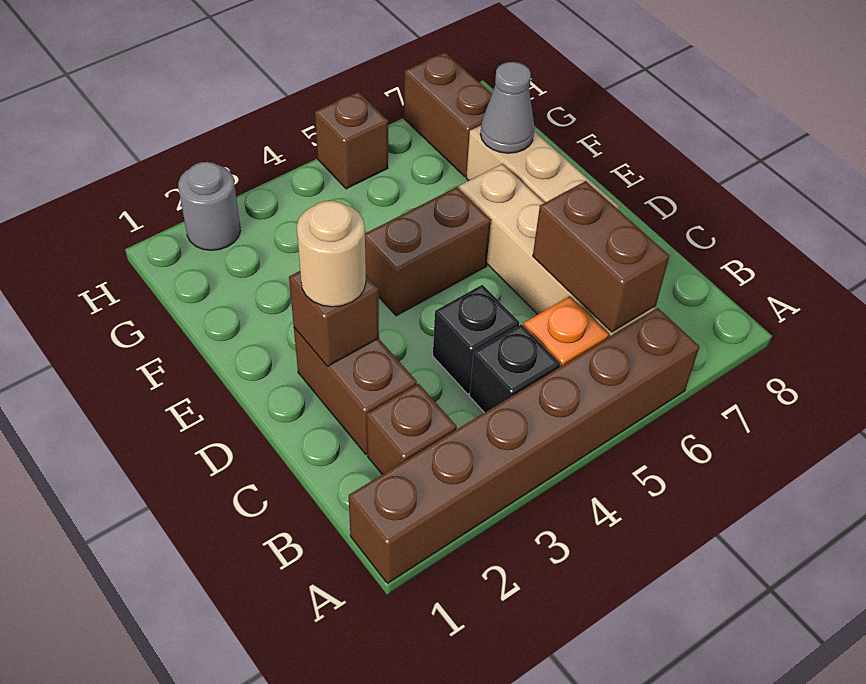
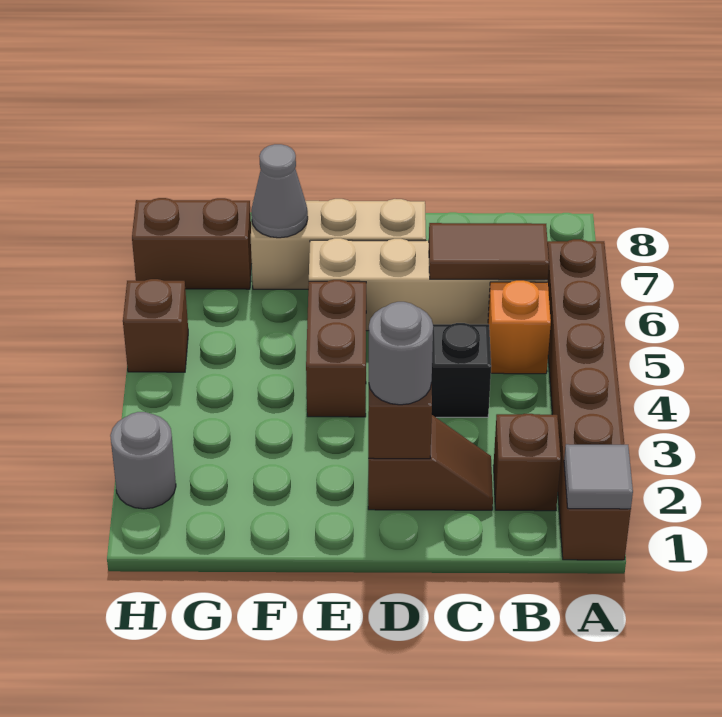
none -> grey tile A1 level 2
black brick B4 level 1 -> none
brown brick B6:C6 level 2 -> brown tile B6:C6 level 2
brown brick C2:D2 level 1 -> brown slope C2:D2 level 1 top D
tan round brick D2 level 3 -> grey round brick D2 level 3

